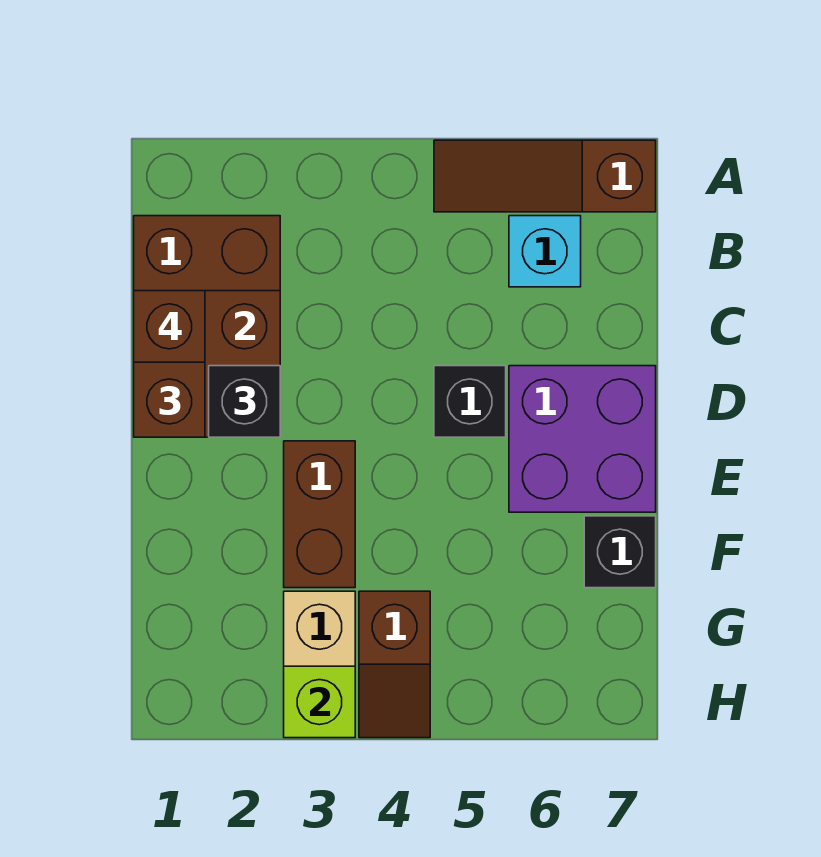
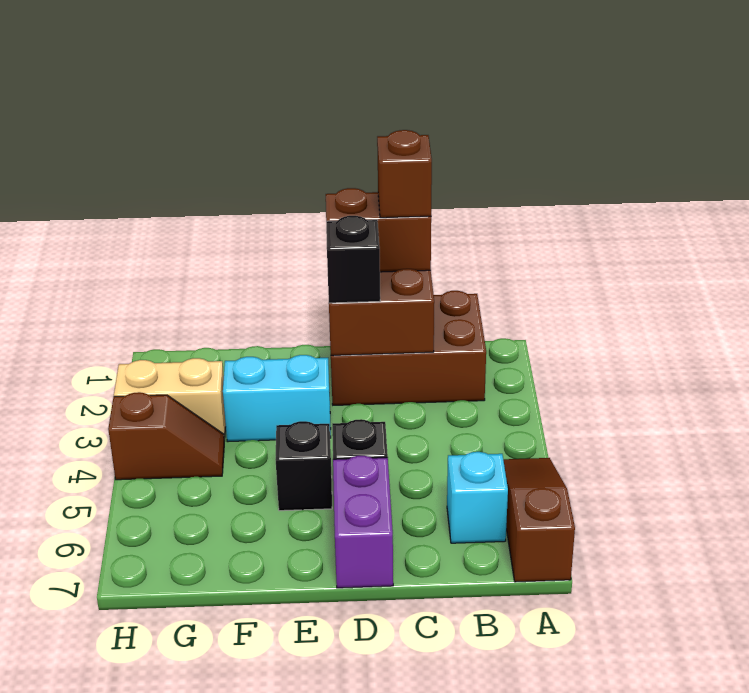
purple brick D6:E7 level 1 -> purple brick D6:D7 level 1
brown brick E3:F3 level 1 -> cyan brick E3:F3 level 1
black brick F7 level 1 -> black brick E5 level 1
brown slope G4:H4 level 1 top G -> brown slope G4:H4 level 1 top H
lime brick H3 level 2 -> none

